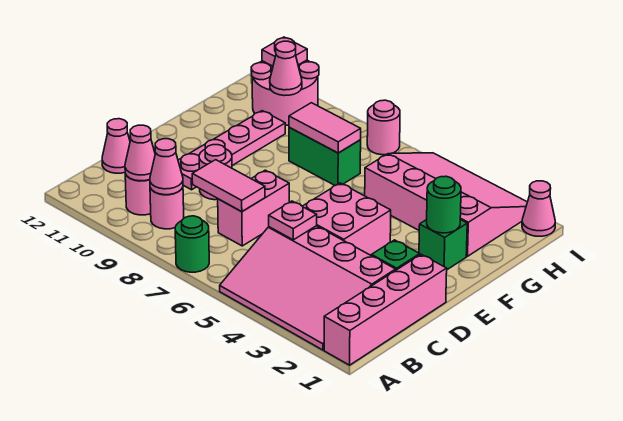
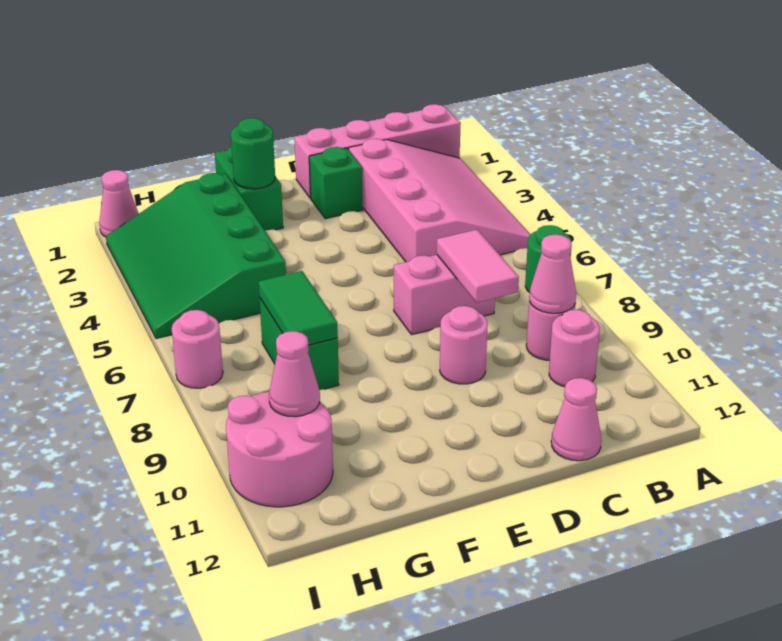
pink cone B10 level 2 -> none
pink plate C5 level 2 -> none
pink brick D4:E5 level 1 -> none
pink plate D10:G10 level 1 -> none
green brick F2 level 1 -> green brick F1:F2 level 1
pink slope G2:I5 level 1 top G -> green slope G2:I5 level 1 top G
pink tile G7:G8 level 2 -> green tile G7:G8 level 2
pink plate I11 level 2 -> none

